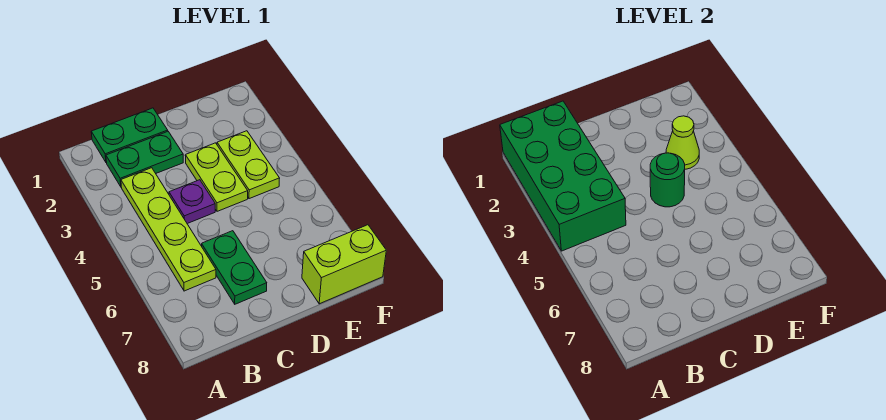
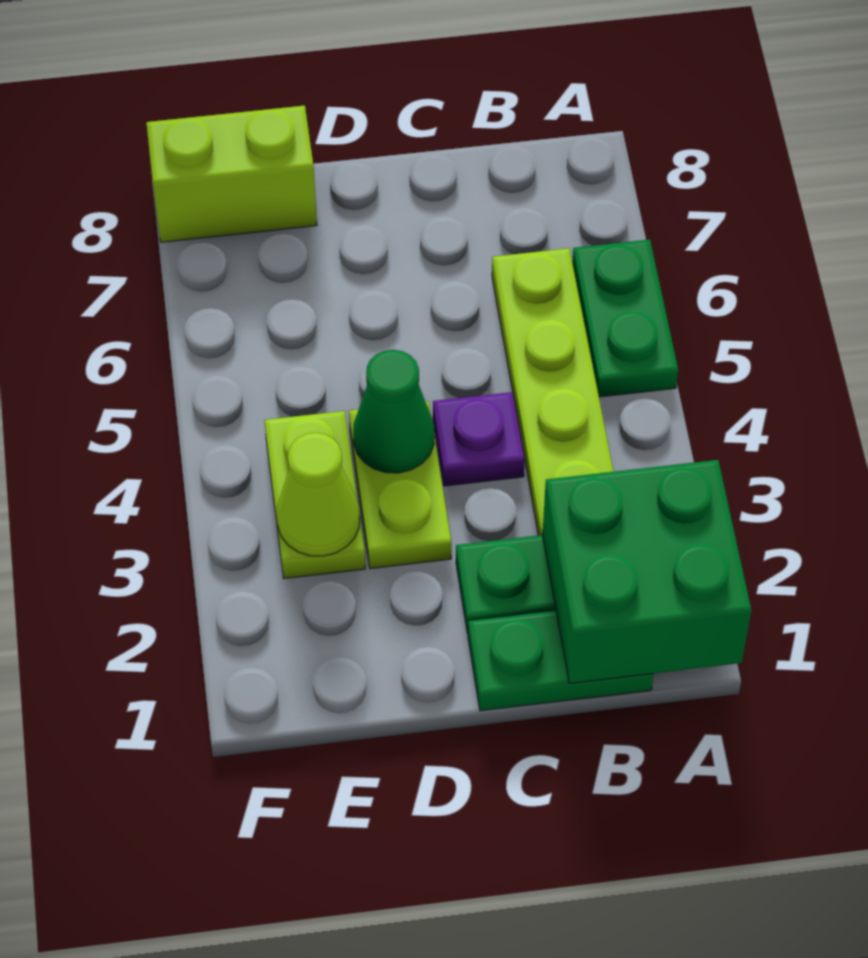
green brick A1:B4 level 2 -> green brick A1:B2 level 2
green plate C6:C7 level 1 -> green plate A5:A6 level 1
green round brick D4 level 2 -> green cone D4 level 2

